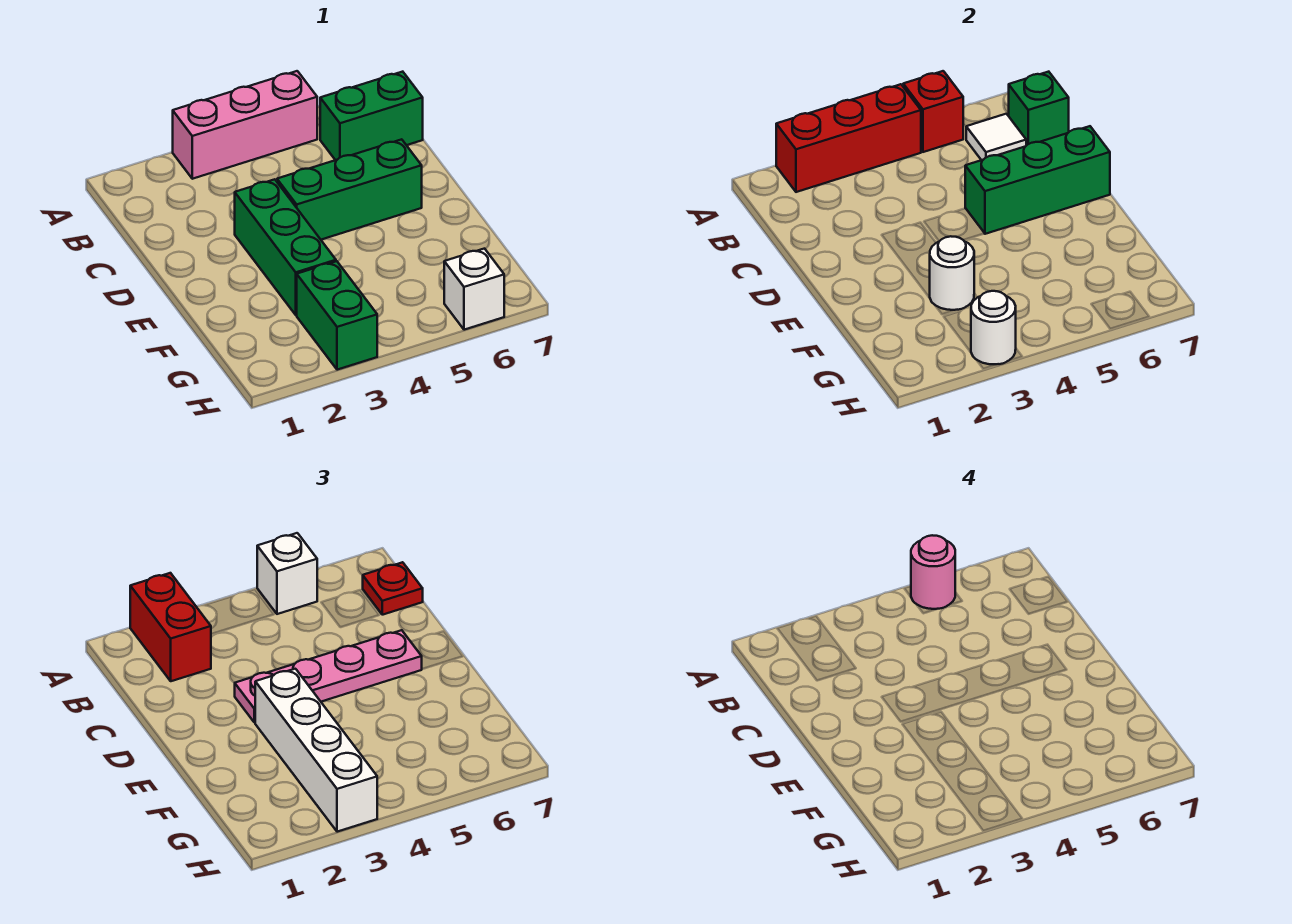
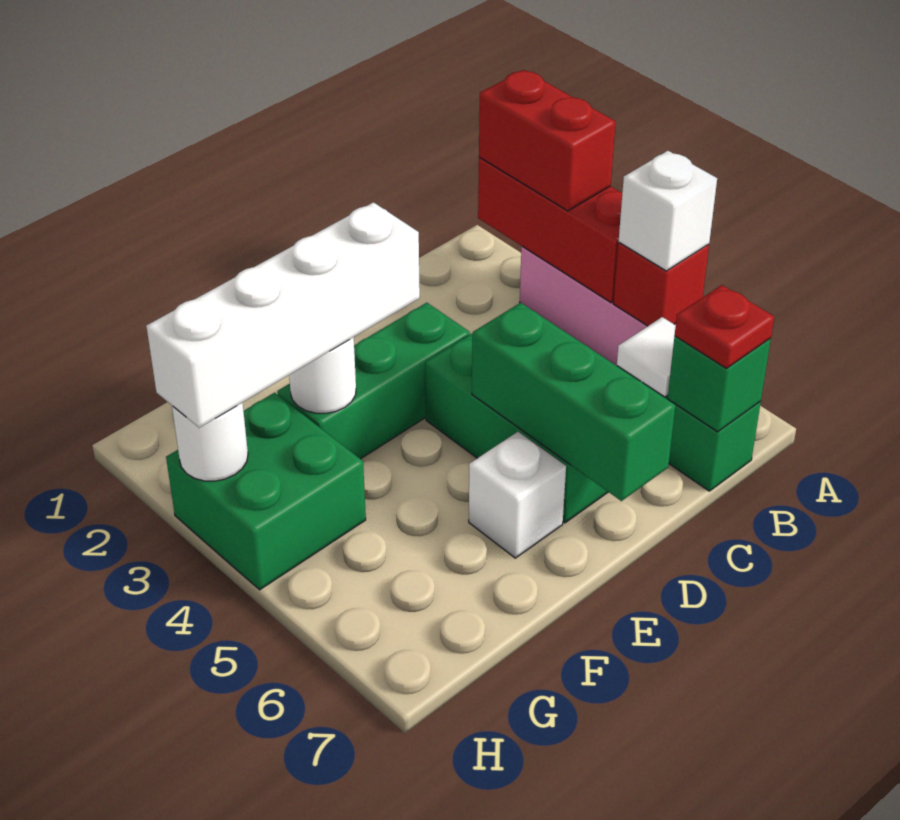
red brick A2:B2 level 3 -> red brick A2:A3 level 3
pink round brick A5 level 4 -> none
pink plate D3:D6 level 3 -> none
green brick G3:H3 level 1 -> green brick G3:H4 level 1
white brick H6 level 1 -> white brick E6 level 1

